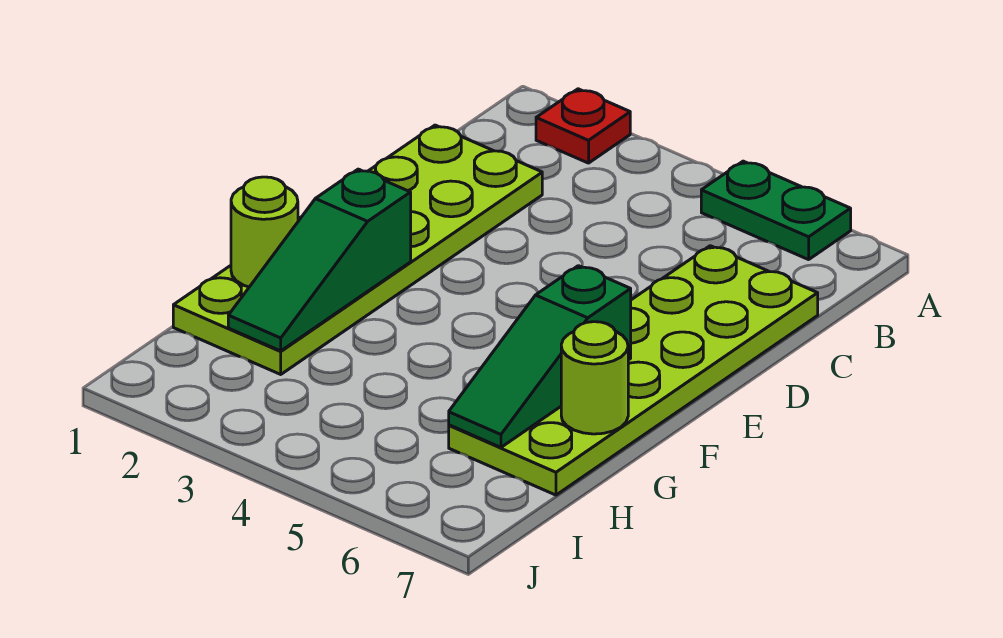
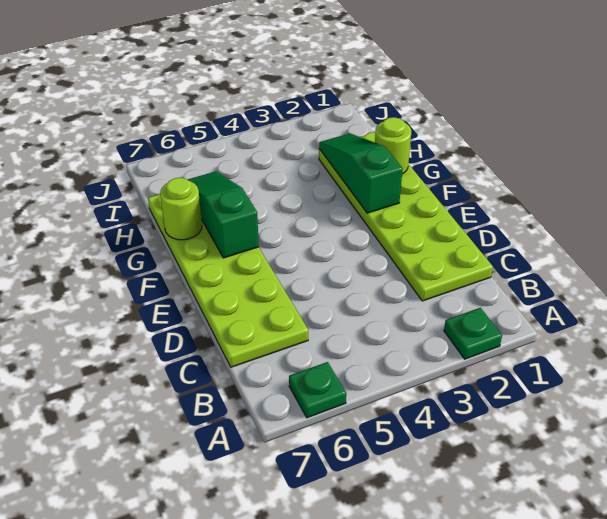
red plate A2 level 1 -> green plate A2 level 1
green plate A5:A6 level 1 -> green plate A6 level 1

